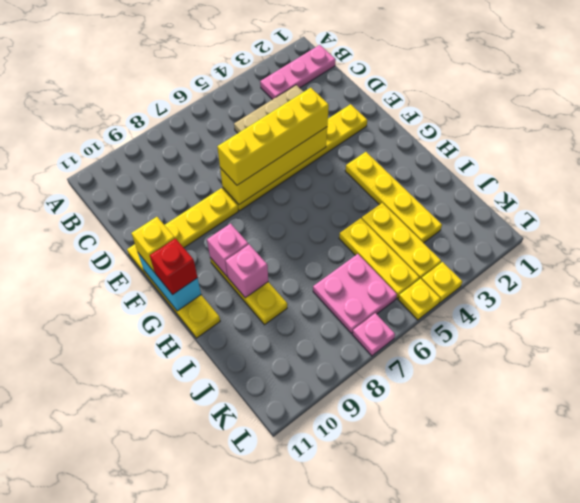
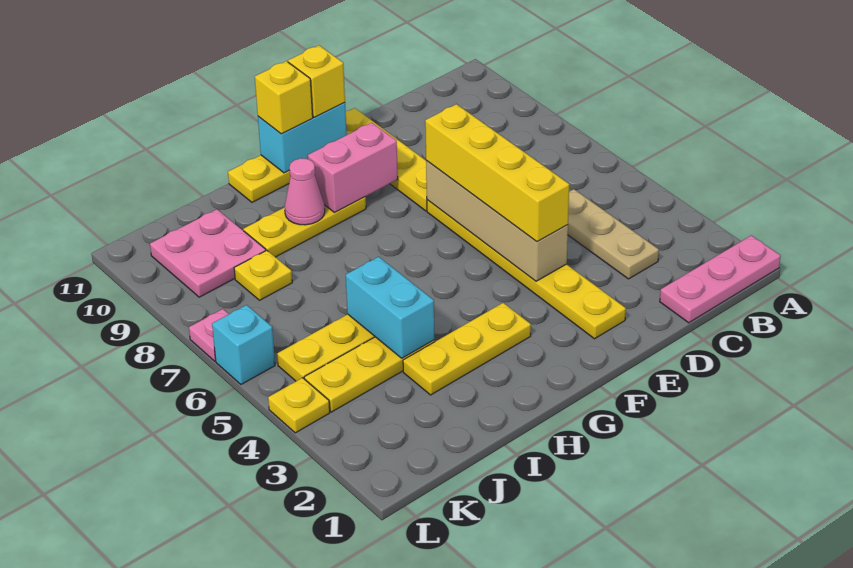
pink plate B1:B3 level 1 -> pink plate A1:C1 level 1
yellow brick E4:E7 level 2 -> tan brick E4:E7 level 2
yellow plate G3:J3 level 1 -> yellow plate G3:I3 level 1
pink brick G9 level 2 -> pink brick F9:G9 level 2
red brick G11 level 3 -> yellow brick G11 level 3
pink brick H9 level 2 -> pink cone H9 level 2
none -> cyan brick I4:I5 level 2
pink plate J6:K7 level 1 -> pink plate J9:K10 level 1
yellow plate L5 level 1 -> yellow plate J8 level 1
none -> cyan brick L6 level 1

